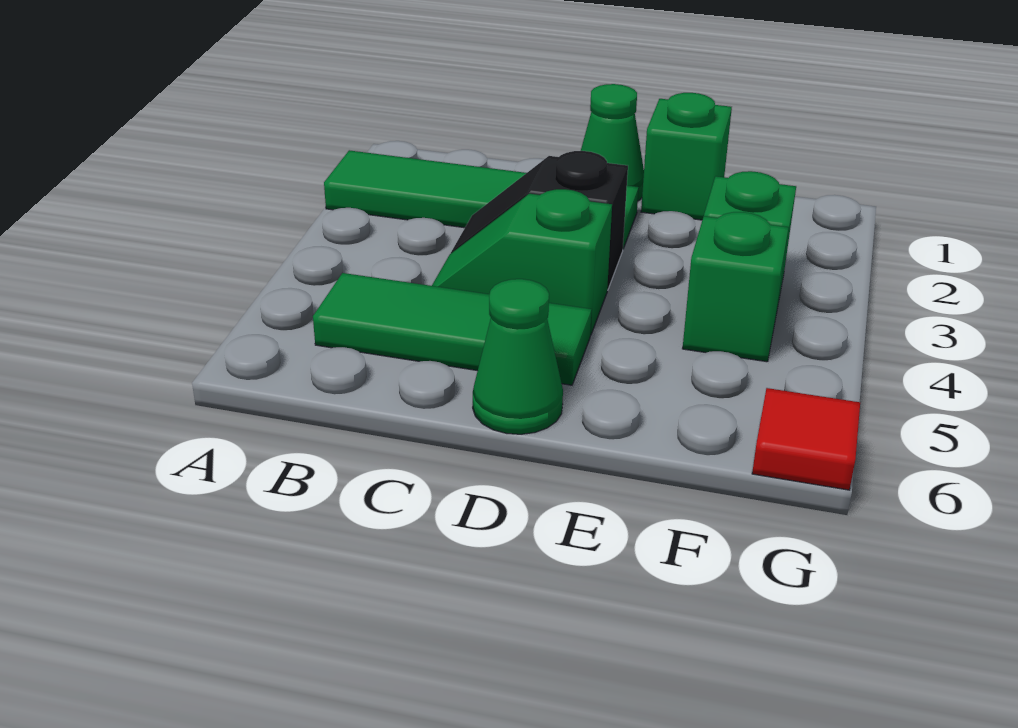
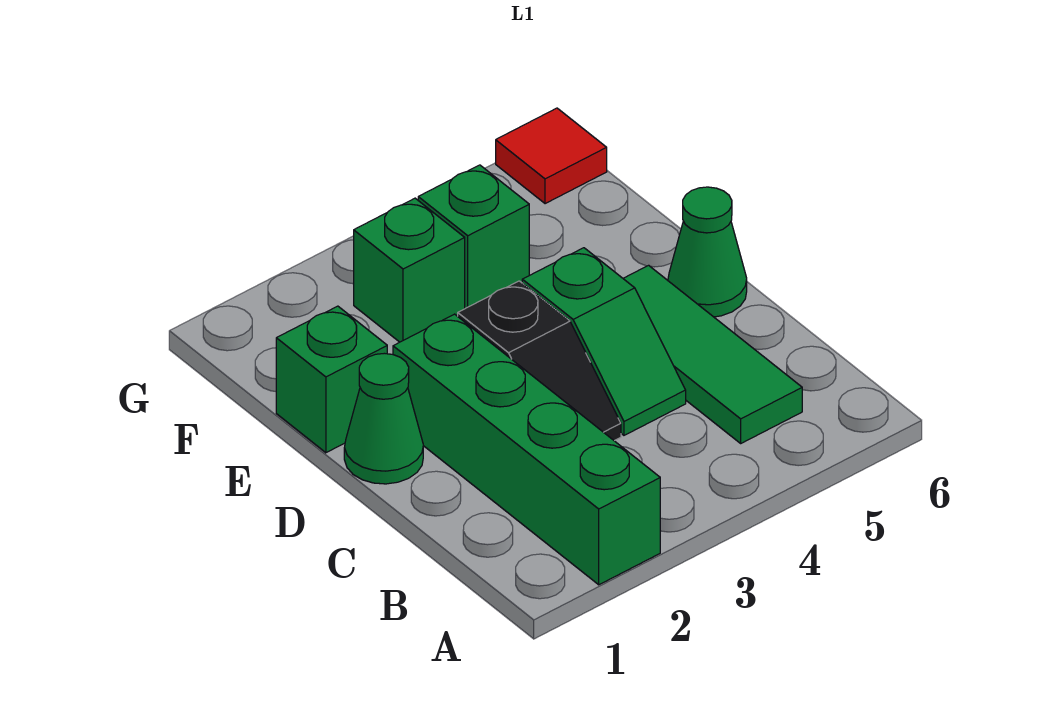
green tile A2:D2 level 1 -> green brick A2:D2 level 1

